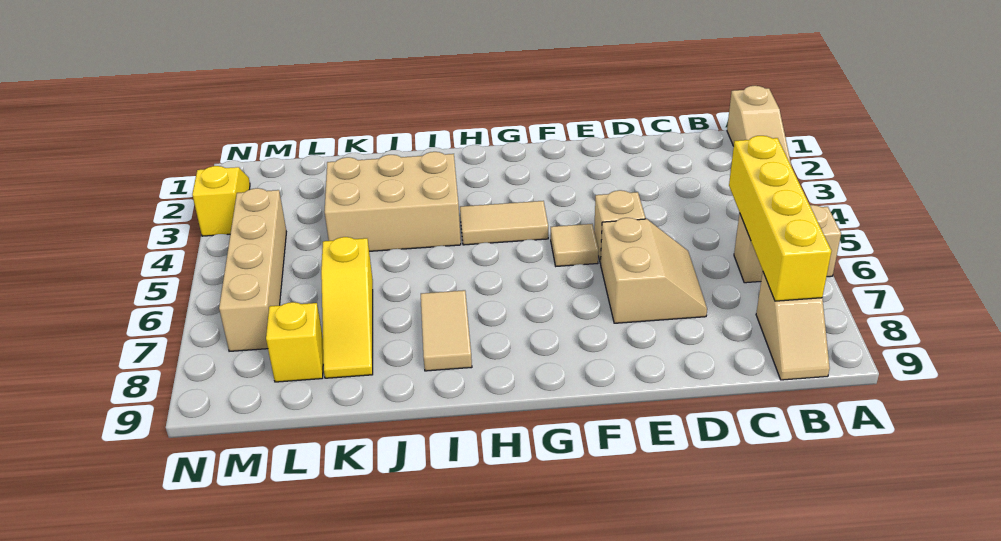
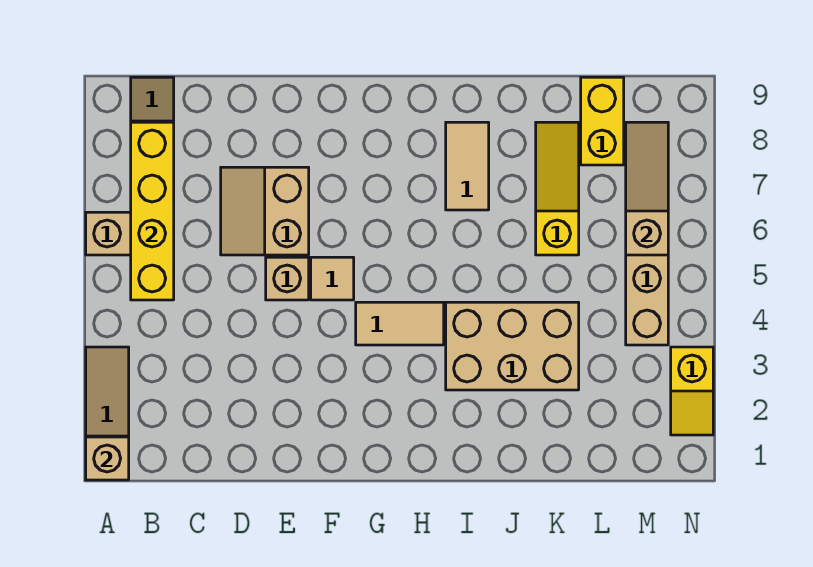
none -> tan brick A1 level 2
yellow brick L8 level 1 -> yellow brick L8:L9 level 1
none -> tan slope M6:M8 level 2 top 6

